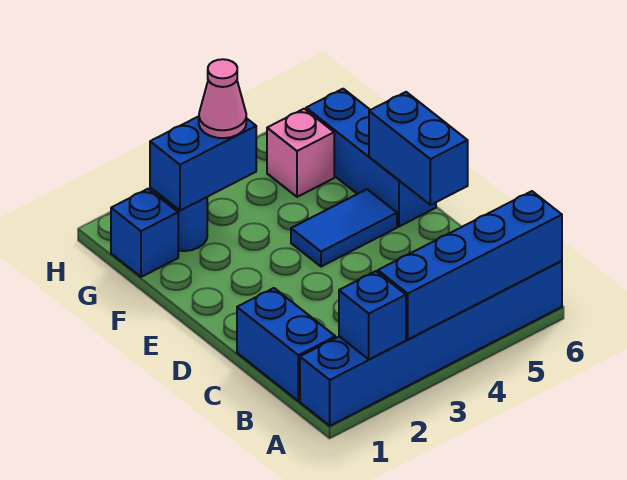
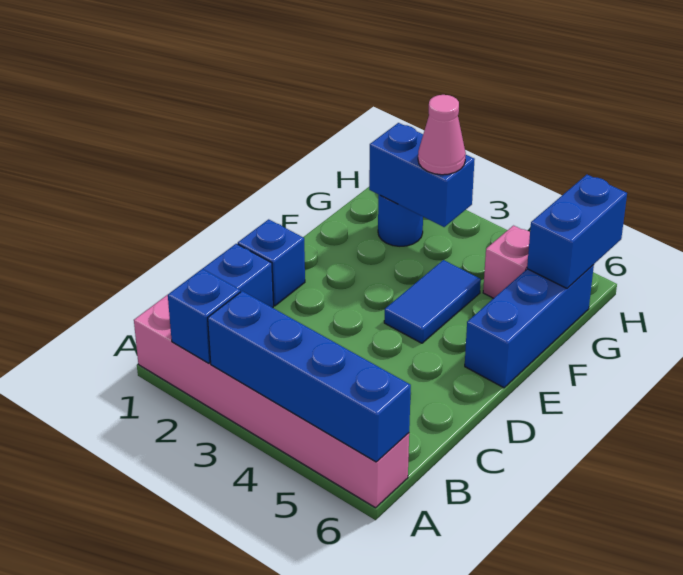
blue brick A1:A6 level 1 -> pink brick A1:A6 level 1
blue brick D6:E6 level 2 -> blue brick G6:H6 level 2
blue tile E4:E5 level 1 -> blue tile E4:F4 level 1
blue brick G1 level 1 -> blue brick D1 level 1

